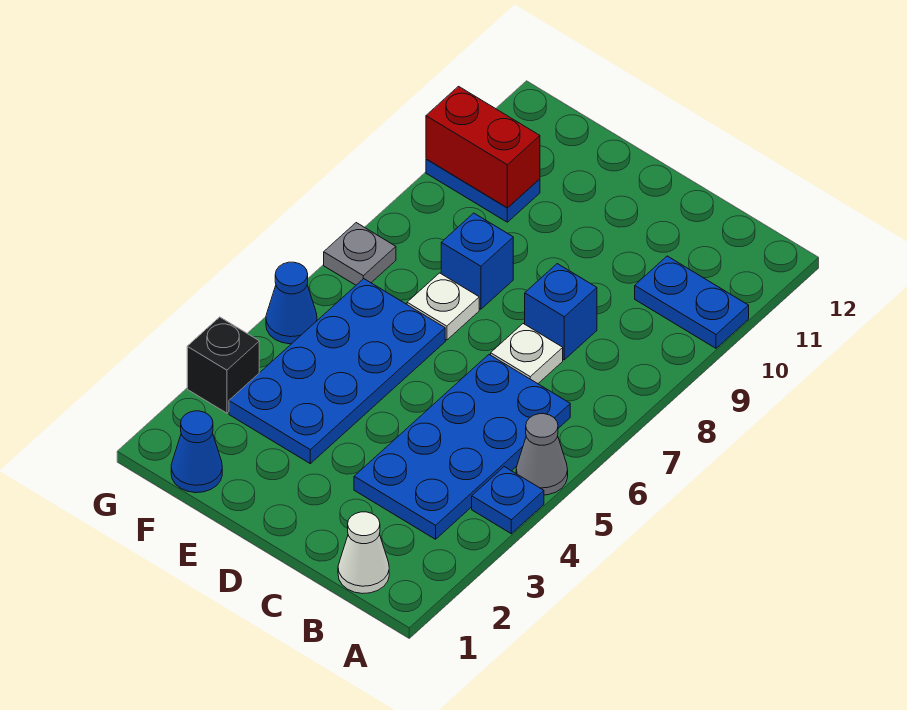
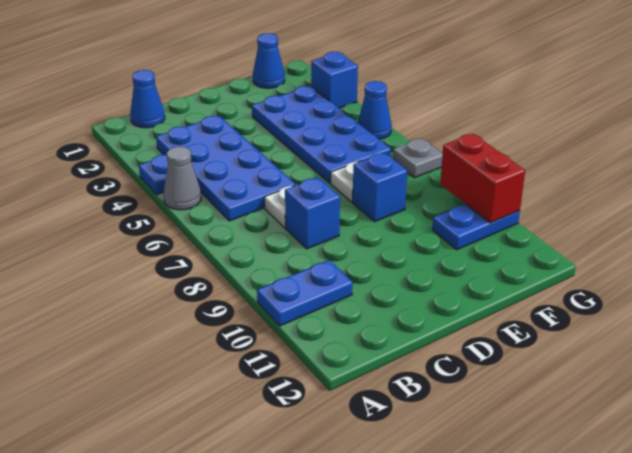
white cone B1 level 1 -> blue cone B1 level 1
red brick F10:G10 level 2 -> red brick G9:G10 level 2
black brick G3 level 1 -> blue brick G3 level 1

